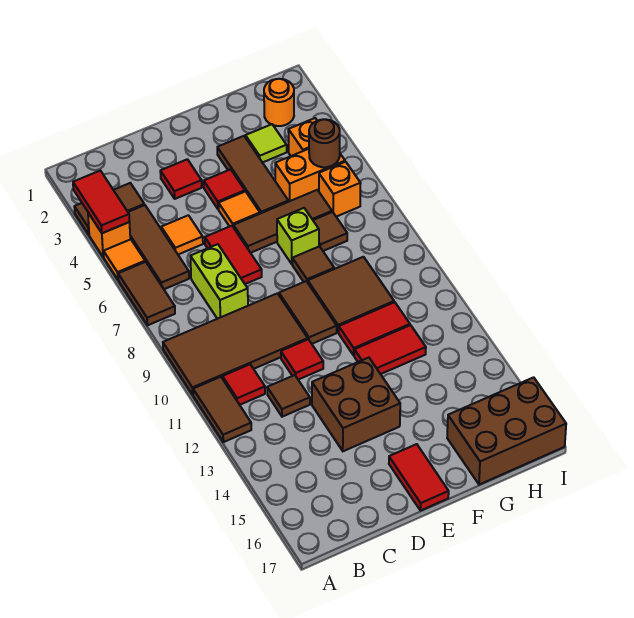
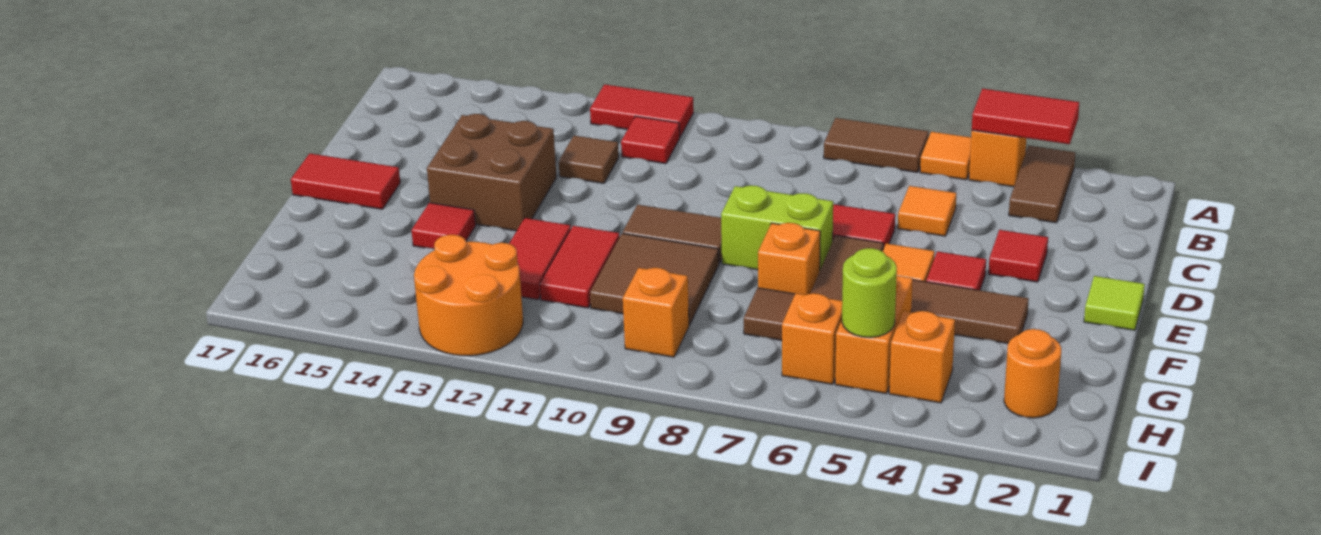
brown tile A9:D10 level 1 -> none
brown tile A11:A12 level 1 -> red tile A11:A12 level 1
brown tile B4:B6 level 1 -> none
lime brick C7:C8 level 1 -> lime brick E7:E8 level 1
red tile D11 level 1 -> red tile F14 level 1
lime brick F7 level 1 -> orange brick F7 level 1
brown tile F8 level 1 -> none
lime tile G3 level 1 -> lime tile E1 level 1
brown brick G16:I17 level 1 -> none
brown round brick H5 level 2 -> lime round brick H5 level 2
none -> orange brick H9 level 1
none -> orange round brick H12:I13 level 1

